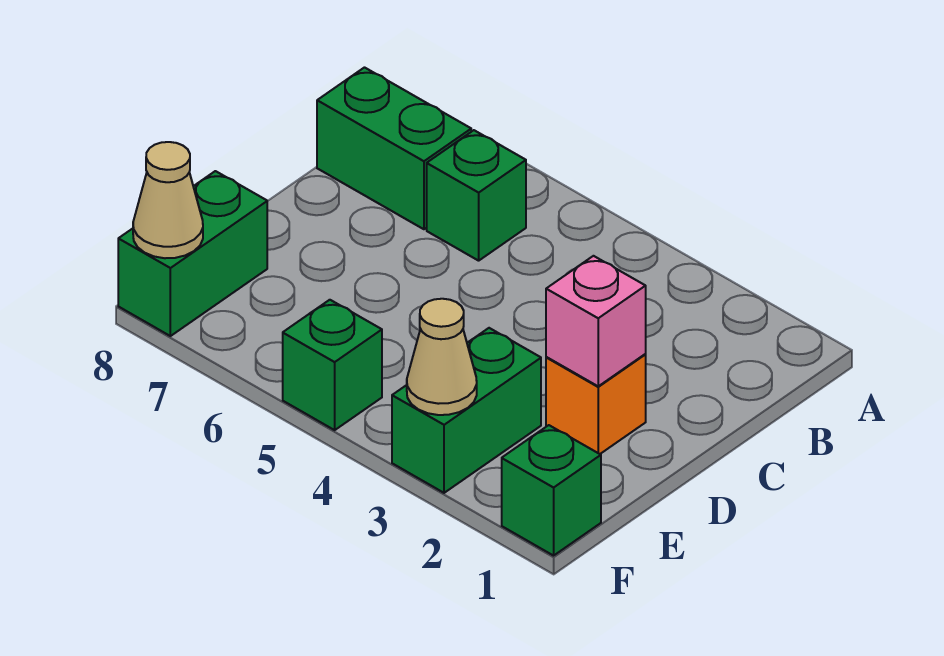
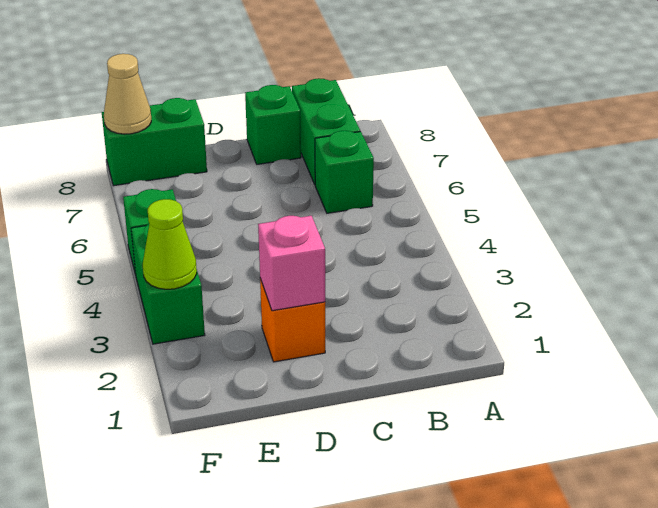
green brick E3:F3 level 1 -> green brick F3:F4 level 1
green brick F1 level 1 -> green brick C8 level 1
tan cone F3 level 2 -> lime cone F3 level 2

